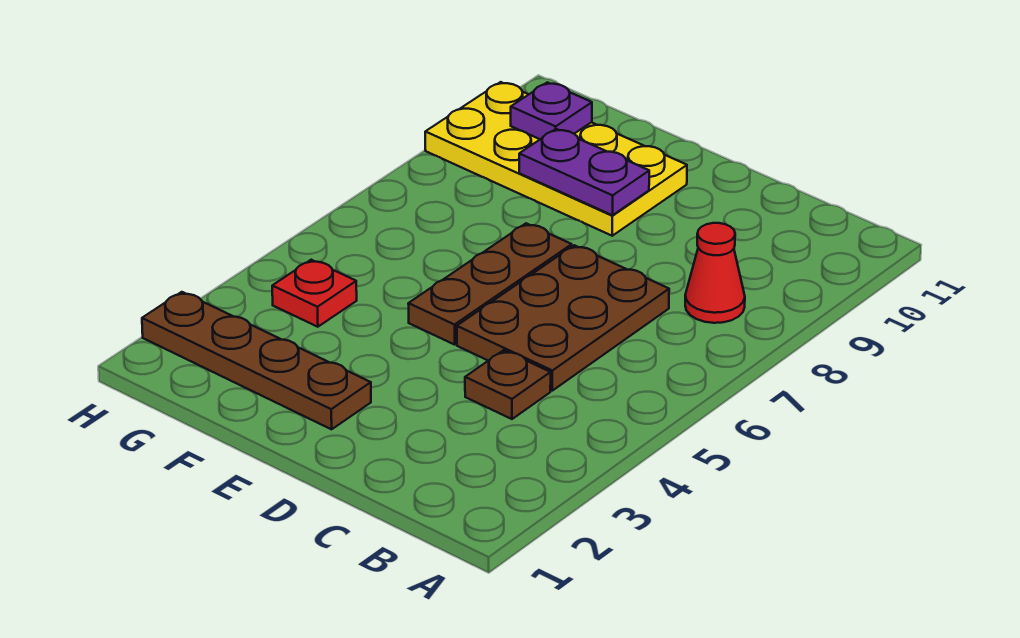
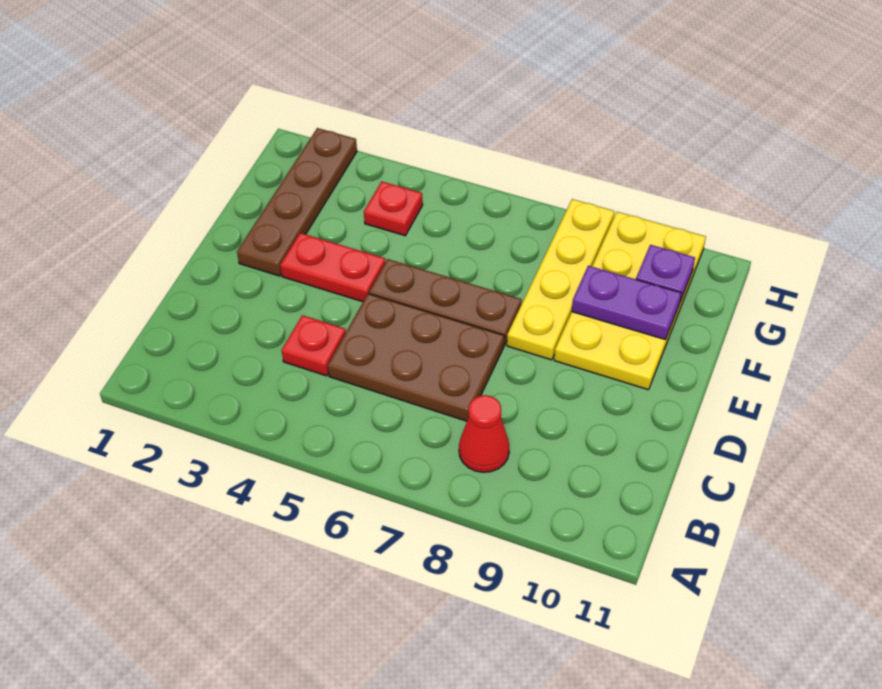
brown plate C4 level 1 -> red plate C4 level 1
none -> red plate E3:E4 level 1
none -> yellow plate E8:H8 level 1
purple plate E9:F9 level 2 -> purple plate F9:F10 level 2

